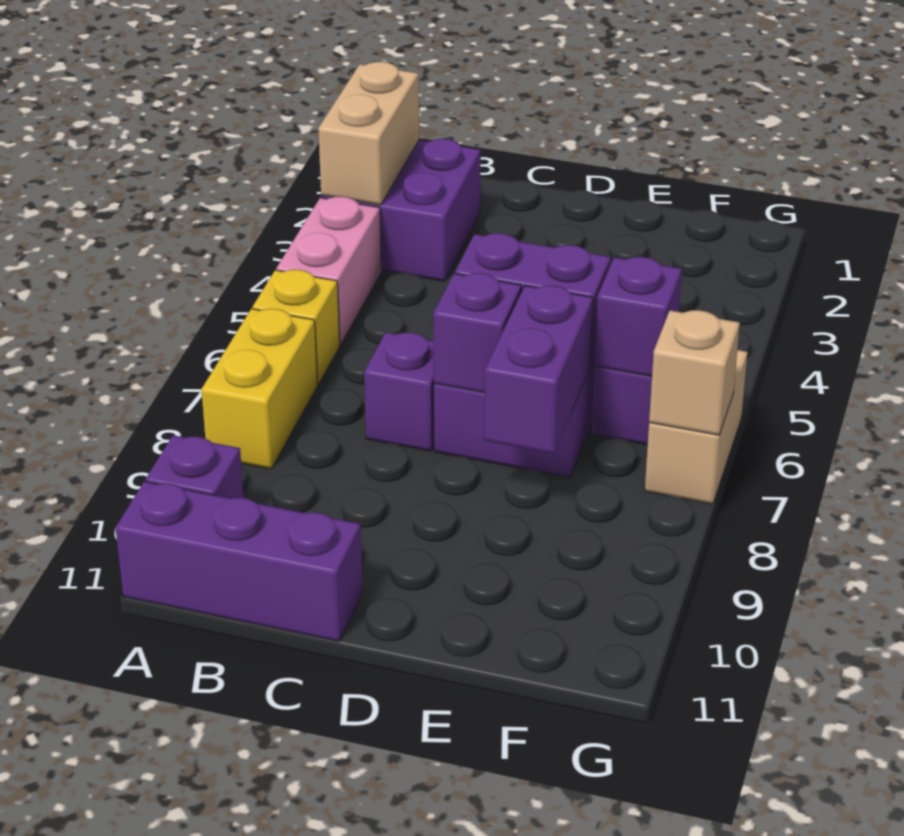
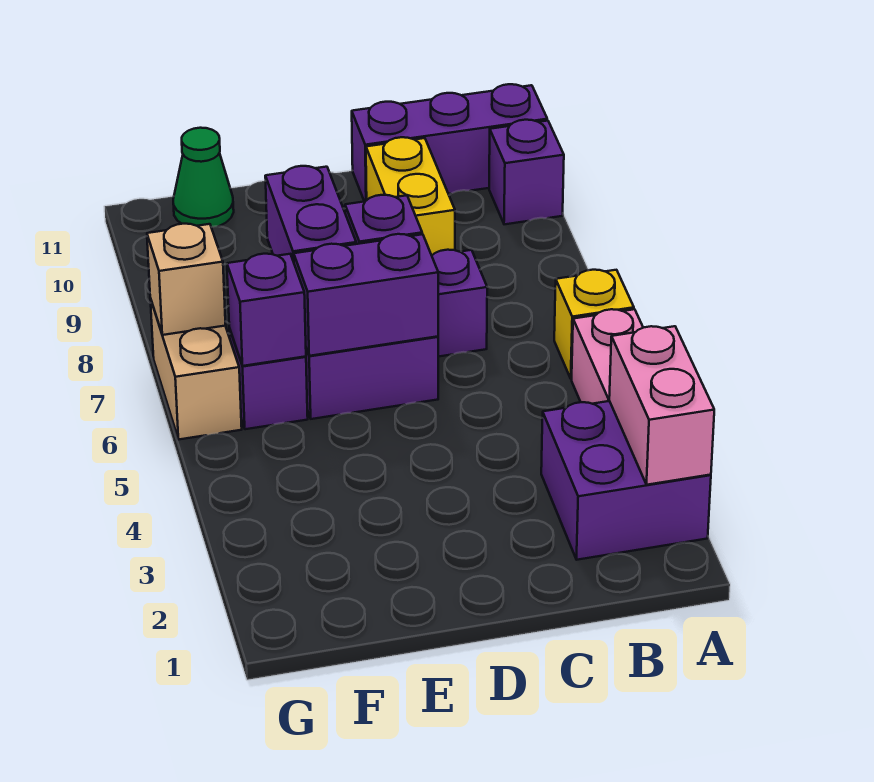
tan brick A2:A3 level 2 -> pink brick A2:A3 level 2
yellow brick A7:A8 level 1 -> yellow brick C9:C10 level 1
none -> green cone F11 level 1

